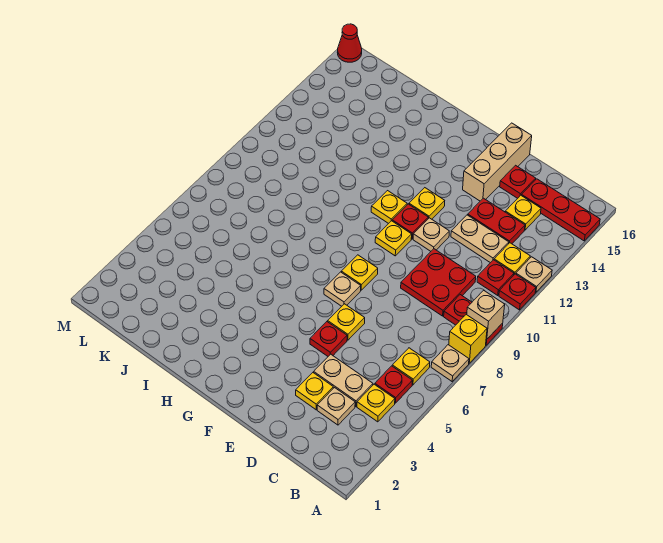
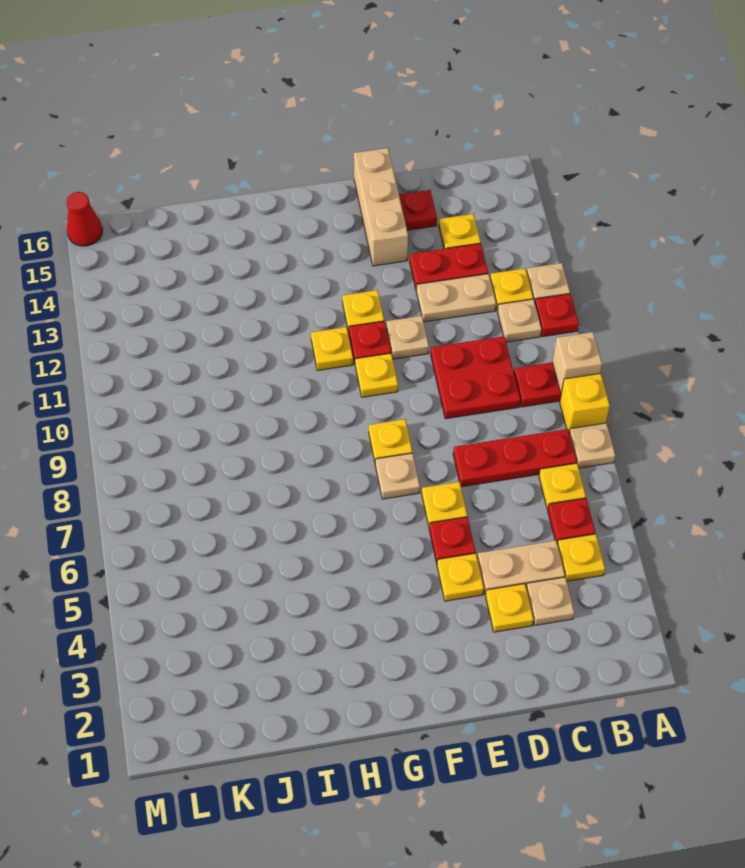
red plate A15:C15 level 1 -> red plate B7:D7 level 1
red plate B11 level 1 -> tan plate B11 level 1
none -> yellow plate E4 level 1

